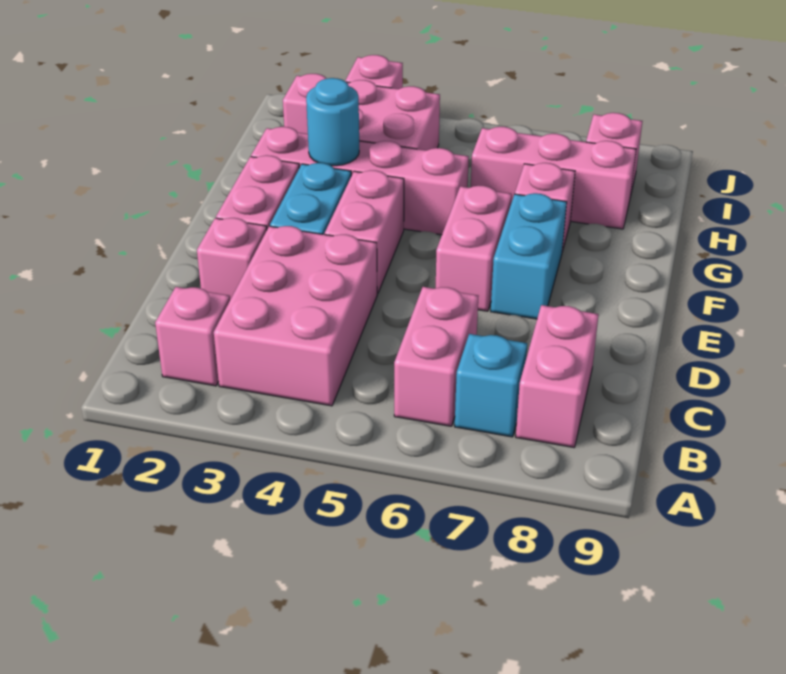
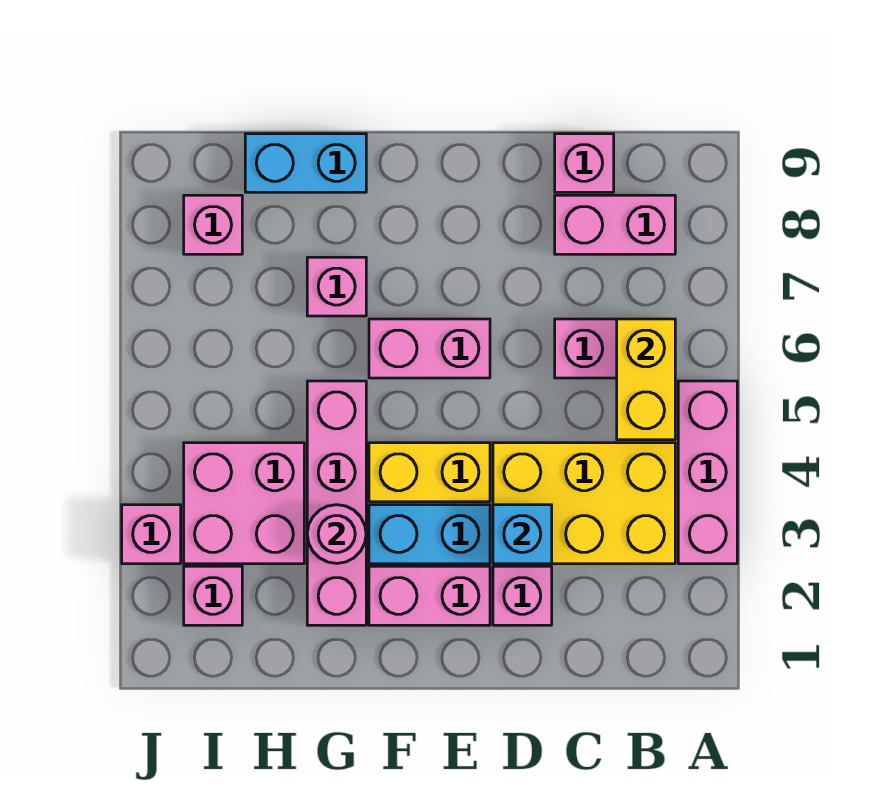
pink brick B2 level 1 -> pink brick C9 level 1
pink brick B3:D4 level 1 -> yellow brick B3:D4 level 1
none -> yellow brick B5:B6 level 2
cyan brick B7 level 1 -> cyan brick D3 level 2
pink brick E4:F4 level 1 -> yellow brick E4:F4 level 1
cyan brick E7:F7 level 1 -> cyan brick G9:H9 level 1
cyan round brick G3 level 2 -> pink round brick G3 level 2
pink brick H6:H8 level 1 -> pink brick A3:A5 level 1

